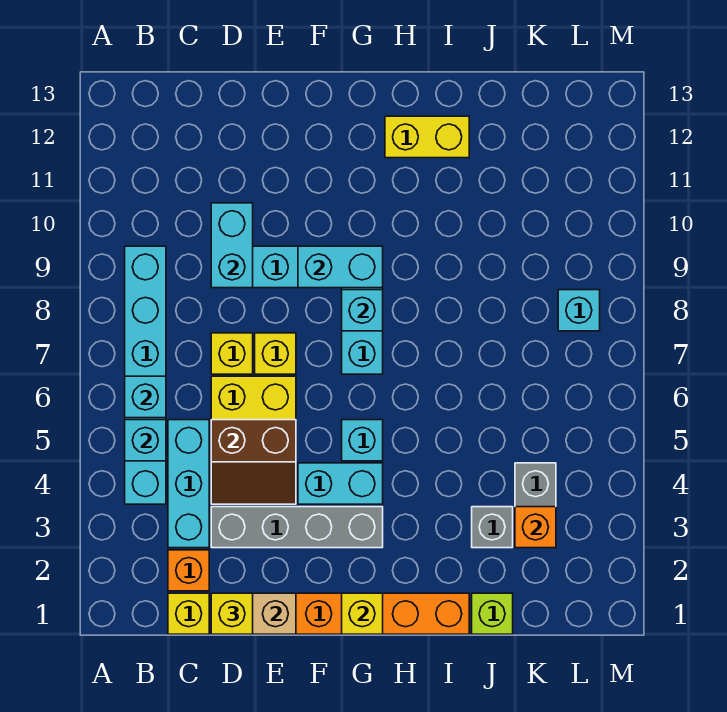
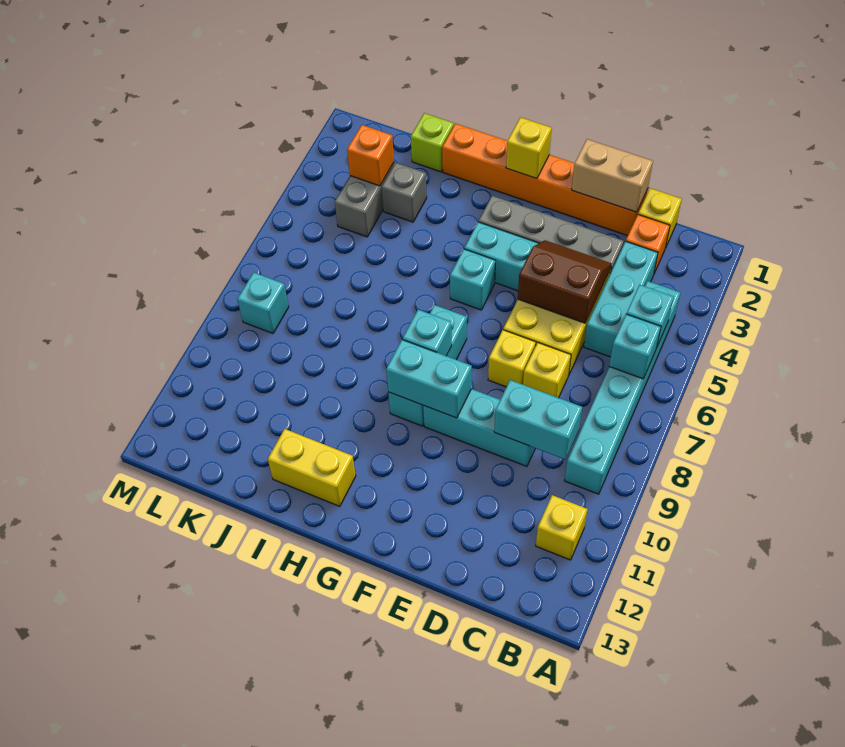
yellow brick D1 level 3 -> yellow brick B11 level 1
cyan brick D9:D10 level 2 -> cyan brick C9:D9 level 2

